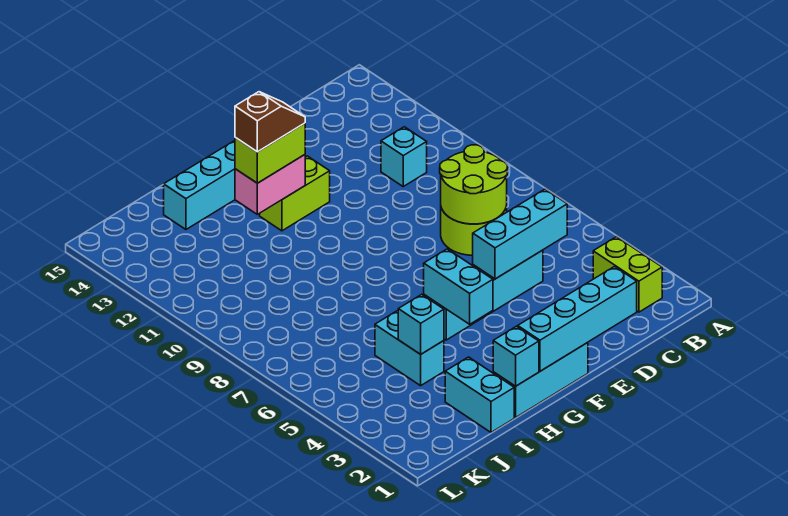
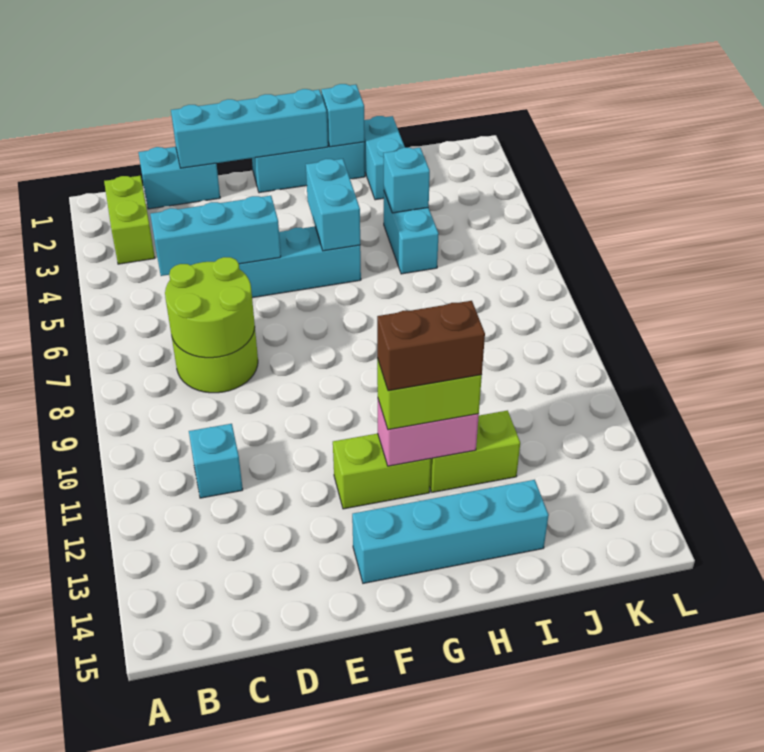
none -> cyan brick C1:D1 level 1
brown slope G12:H12 level 4 top H -> brown brick G12:H12 level 4
none -> lime brick H12:I12 level 1

